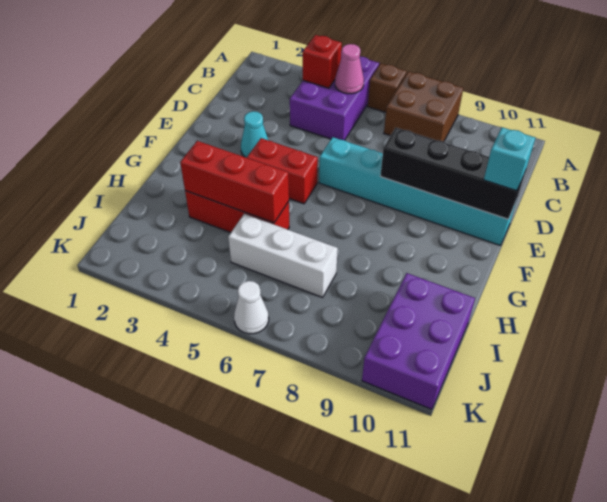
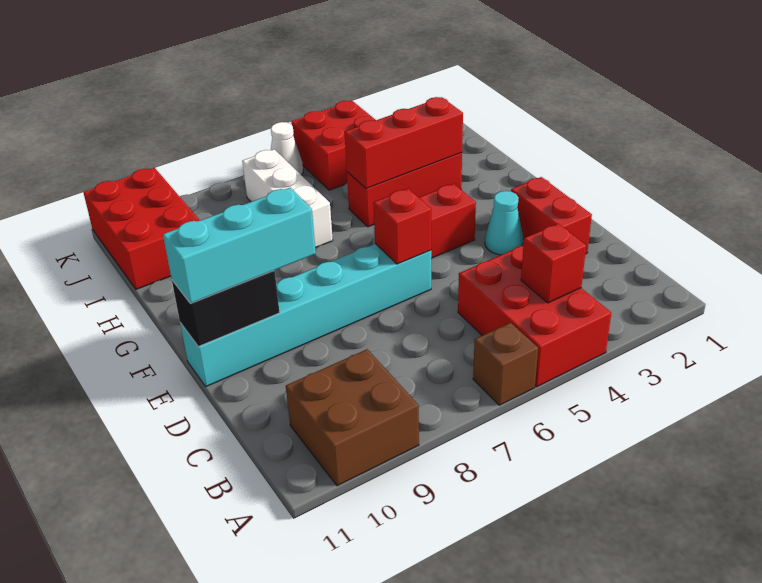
purple brick A4:C5 level 1 -> red brick A4:C5 level 1
brown brick A7:B8 level 1 -> brown brick A9:B10 level 1
pink cone B5 level 2 -> none
none -> red brick D2:E2 level 1
none -> red brick E6 level 2
black brick E8:E11 level 2 -> black brick E10:E11 level 2
cyan brick E11 level 3 -> cyan brick E9:E11 level 3
white brick I5:I7 level 1 -> white brick H7:J7 level 1
purple brick I10:K11 level 1 -> red brick I10:K11 level 1
none -> red brick J4:K5 level 1

